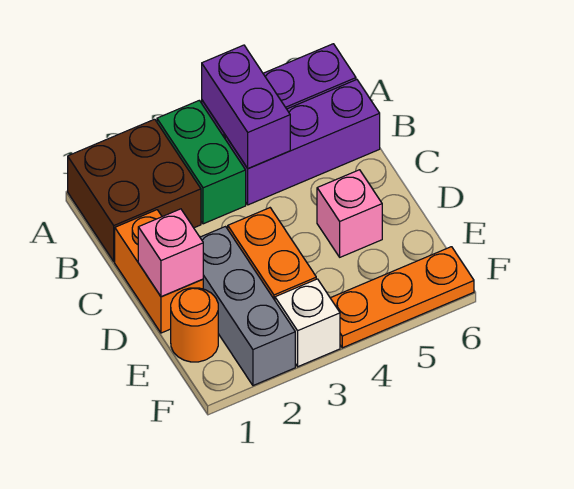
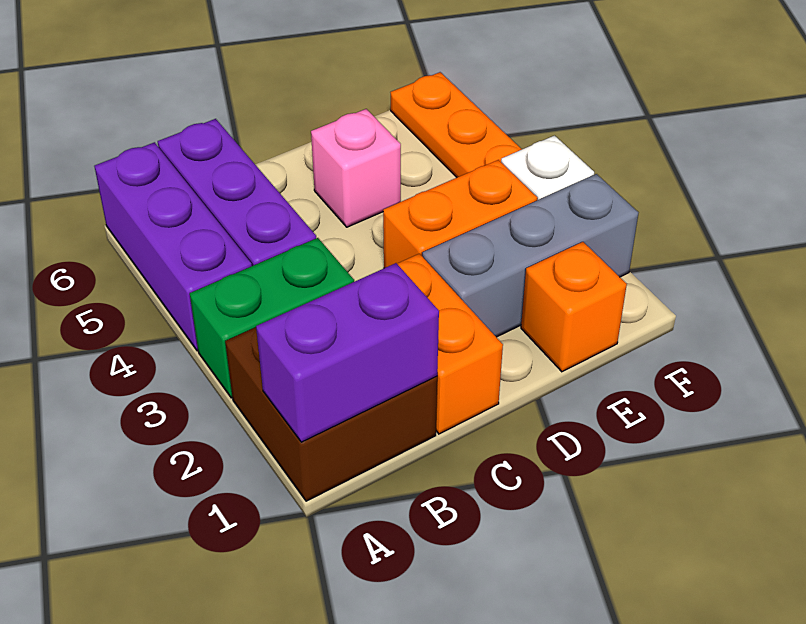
purple brick A4:B4 level 2 -> purple brick A1:B1 level 2
orange brick C1:D1 level 1 -> orange brick C1:C2 level 1
pink brick D1 level 2 -> none
orange round brick E1 level 1 -> orange brick E1 level 1

